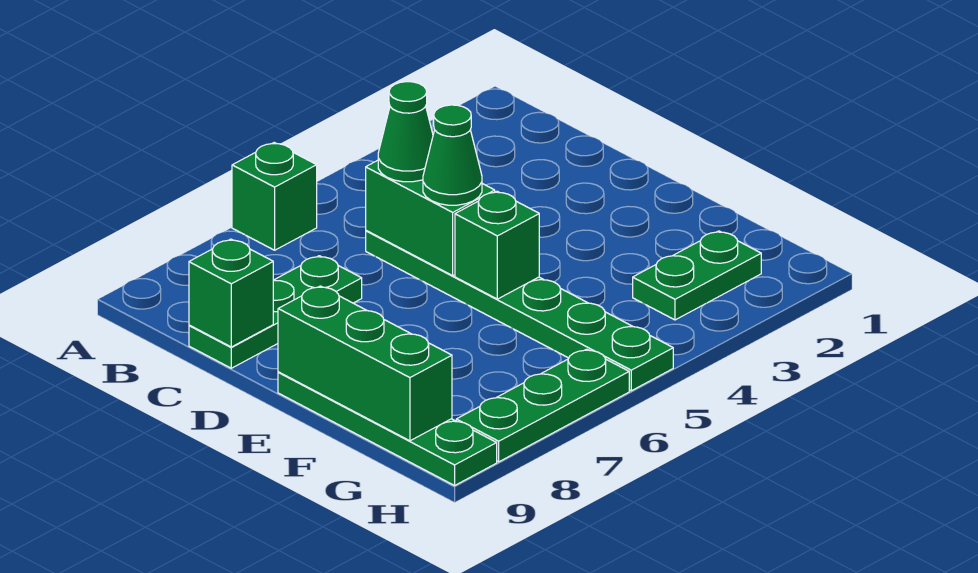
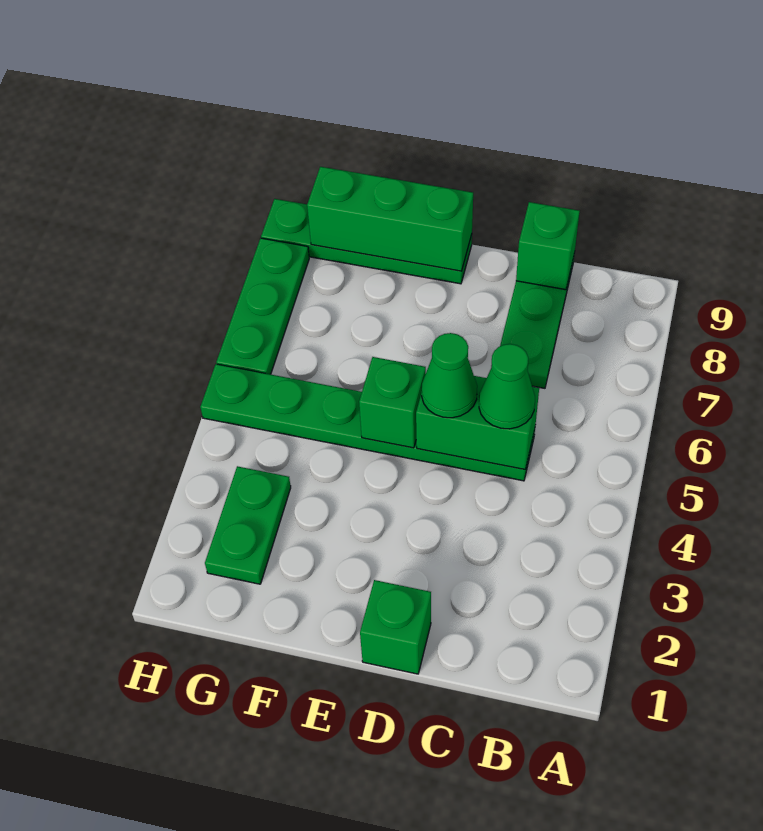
green brick A6 level 1 -> green brick D1 level 1

